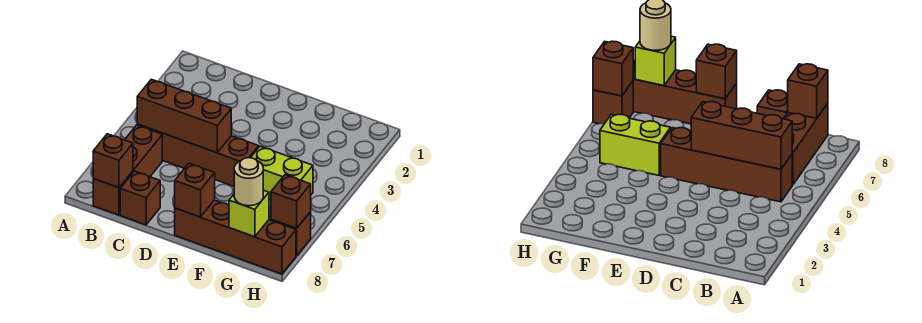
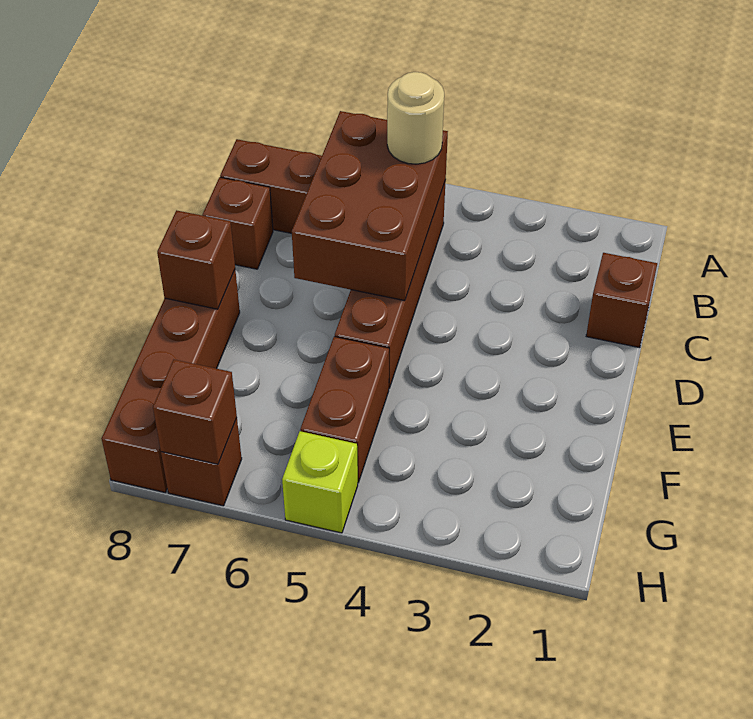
brown brick B5:D5 level 2 -> brown brick B5:D6 level 2
brown brick B8 level 2 -> brown brick C1 level 1
lime brick F5:G5 level 1 -> brown brick F5:G5 level 1
lime brick G8 level 2 -> lime brick H5 level 1
tan round brick G8 level 3 -> tan round brick B5 level 3

